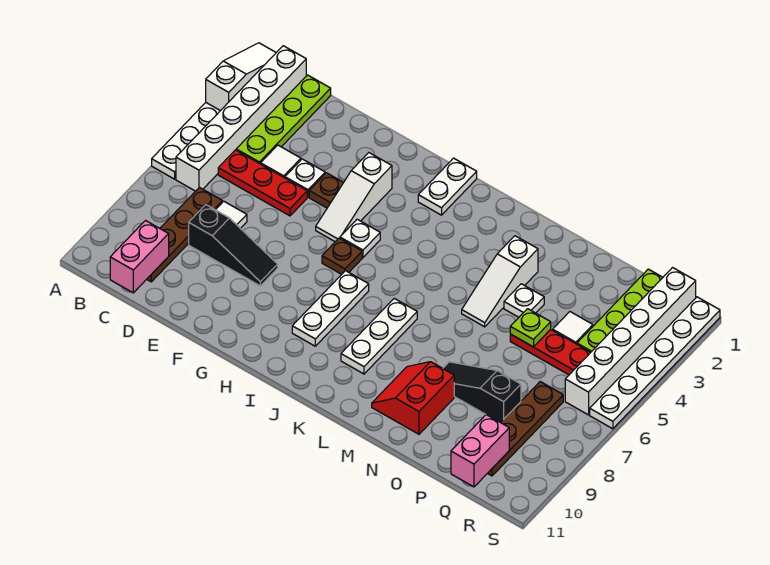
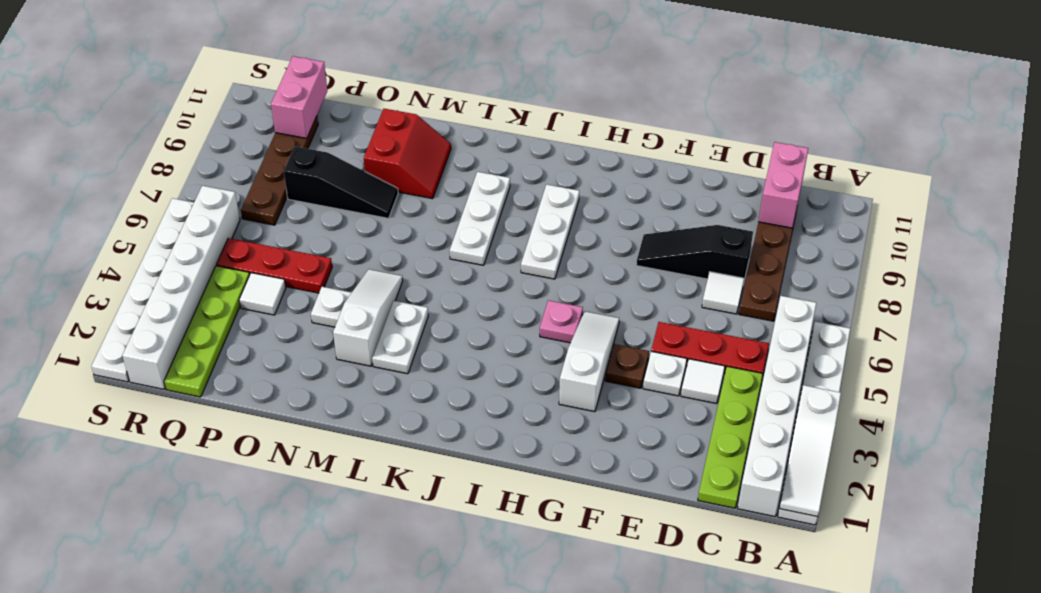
white plate H5 level 1 -> pink plate H5 level 1
brown plate H6 level 1 -> none
white plate I1:I2 level 1 -> white plate L3:L4 level 1
lime plate O5 level 2 -> none

